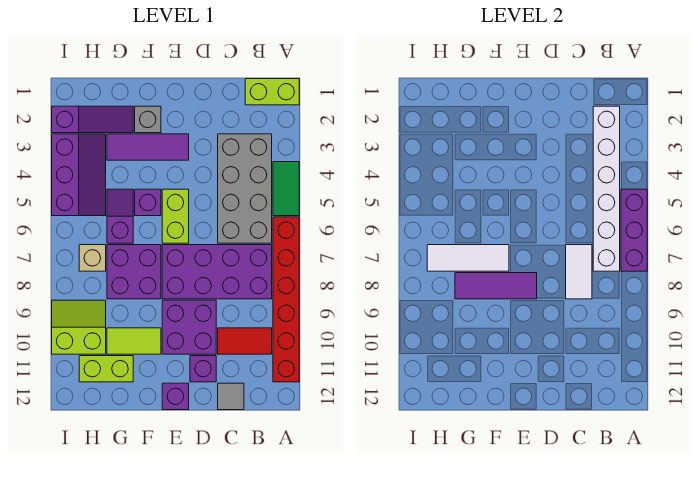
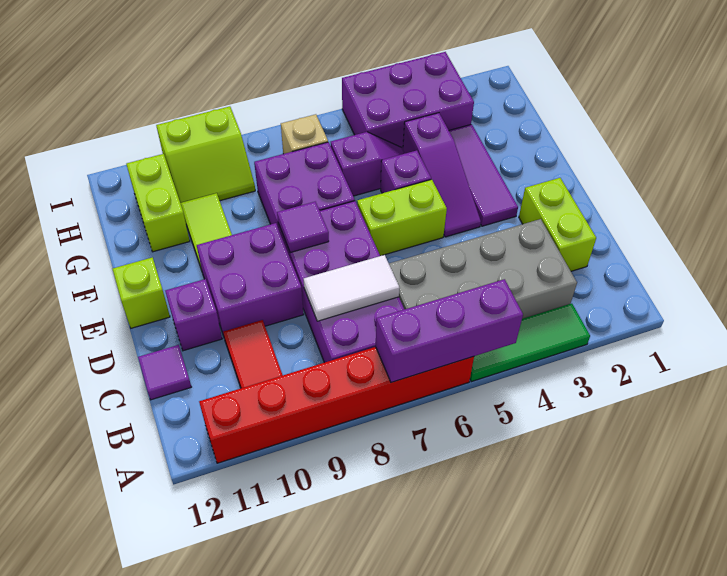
lime brick A1:B1 level 1 -> lime brick C2:D2 level 1
green tile A4:A5 level 1 -> green tile A3:A5 level 1
white brick B2:B7 level 2 -> none
grey tile C12 level 1 -> purple tile C12 level 1
purple tile E8:G8 level 2 -> purple tile E8 level 2
purple brick E12 level 1 -> lime brick E12 level 1
grey brick F2 level 1 -> none
white tile F7:H7 level 2 -> none
purple slope G2:I2 level 1 top I -> purple slope E4:G4 level 1 top G
purple slope H3:I5 level 1 top I -> purple brick H3:I5 level 1
lime slope H9:I10 level 1 top 10 -> lime slope H9:I10 level 1 top I

